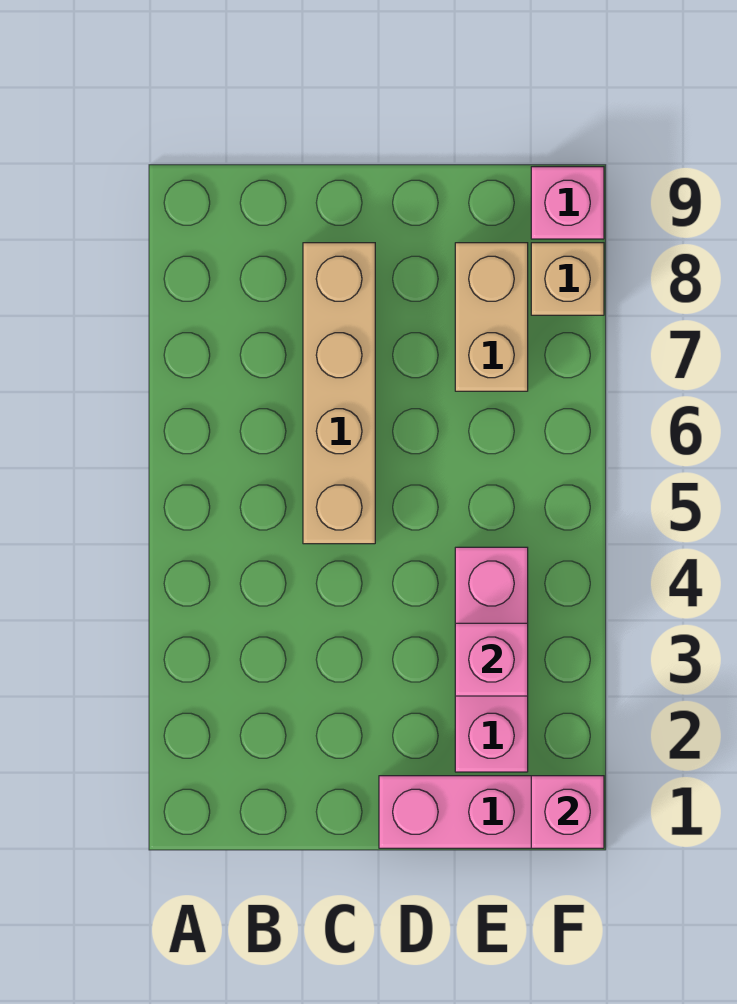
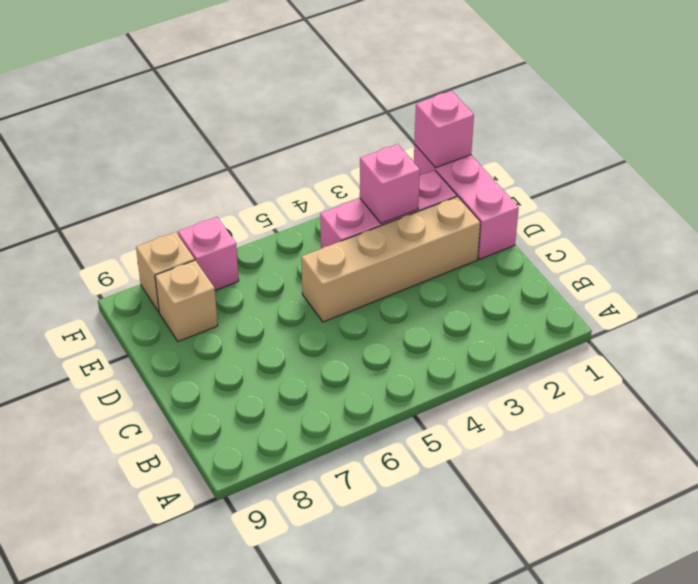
tan brick C5:C8 level 1 -> tan brick D2:D5 level 1
tan brick E7:E8 level 1 -> tan brick E8 level 1
pink brick F9 level 1 -> pink brick F7 level 1

